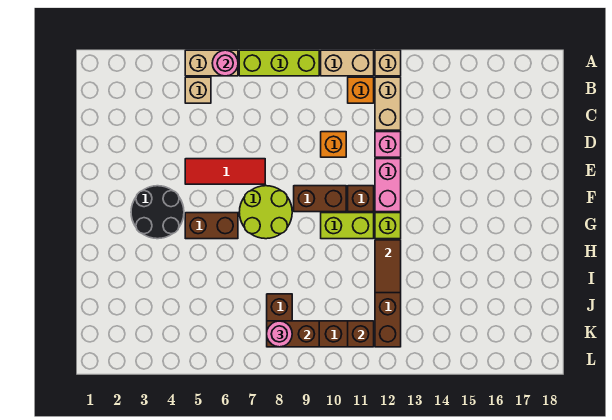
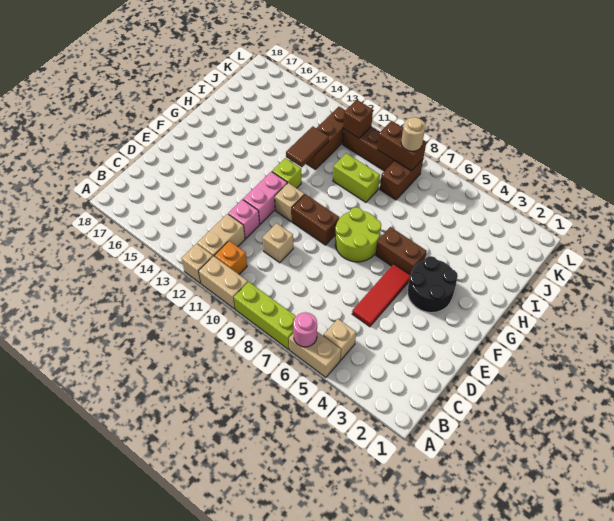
orange brick D10 level 1 -> tan brick D10 level 1
red tile E5:E7 level 1 -> red tile D5:F5 level 1
brown brick F11 level 1 -> tan brick F11 level 1
lime brick G10:G11 level 1 -> lime brick I9:I10 level 1
pink round brick K8 level 3 -> tan round brick K8 level 3

